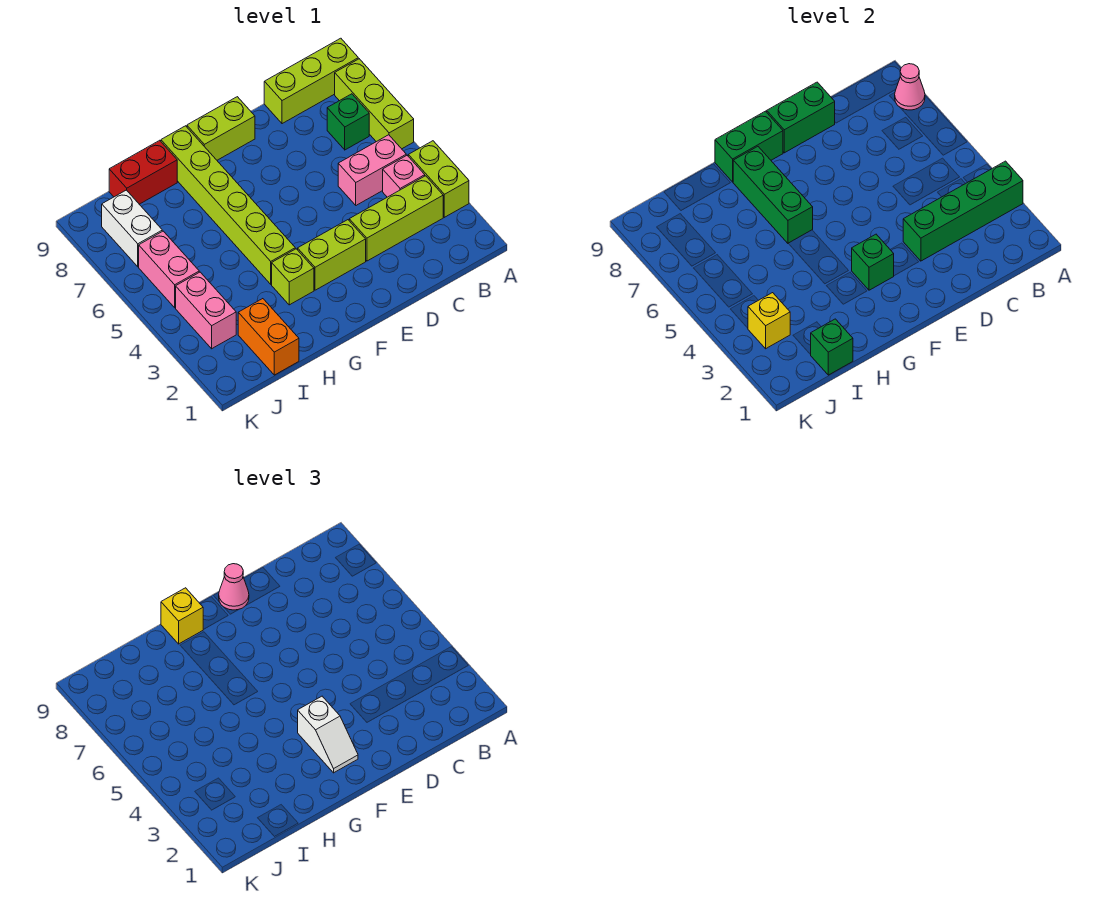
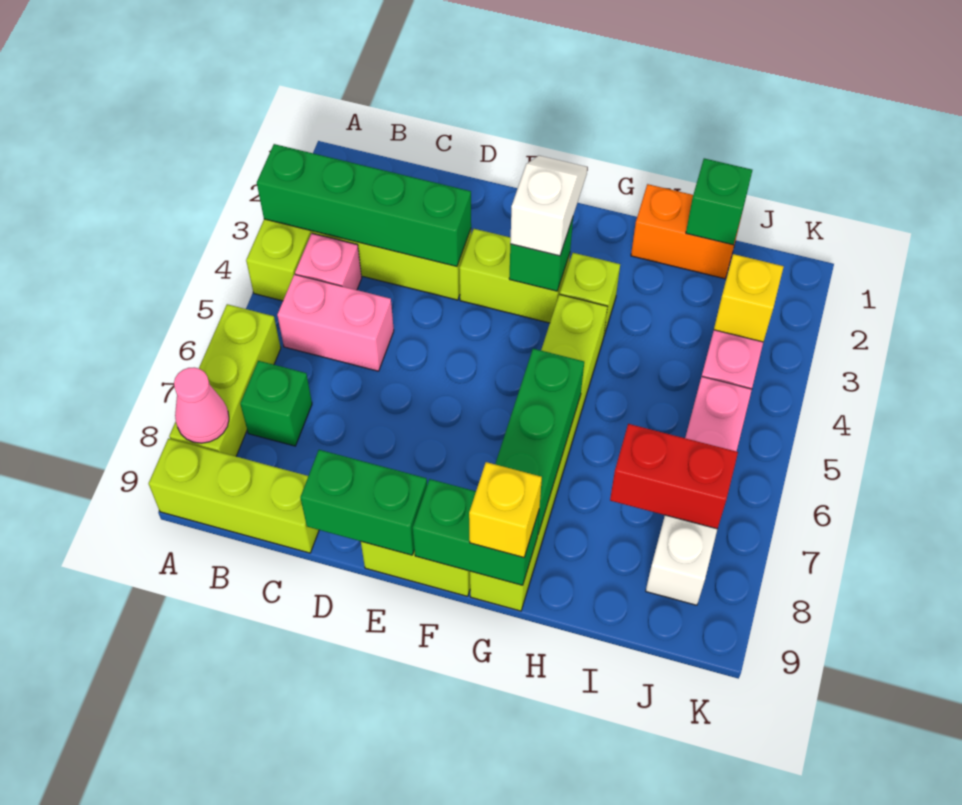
pink cone E9 level 3 -> none
red brick H9:I9 level 1 -> red brick I7:J7 level 2
orange brick I1:I2 level 1 -> orange brick H1:I1 level 1

